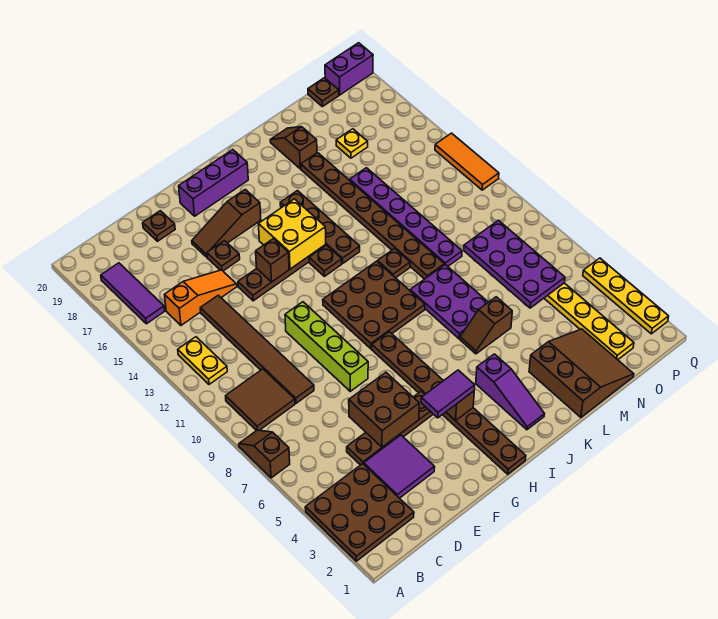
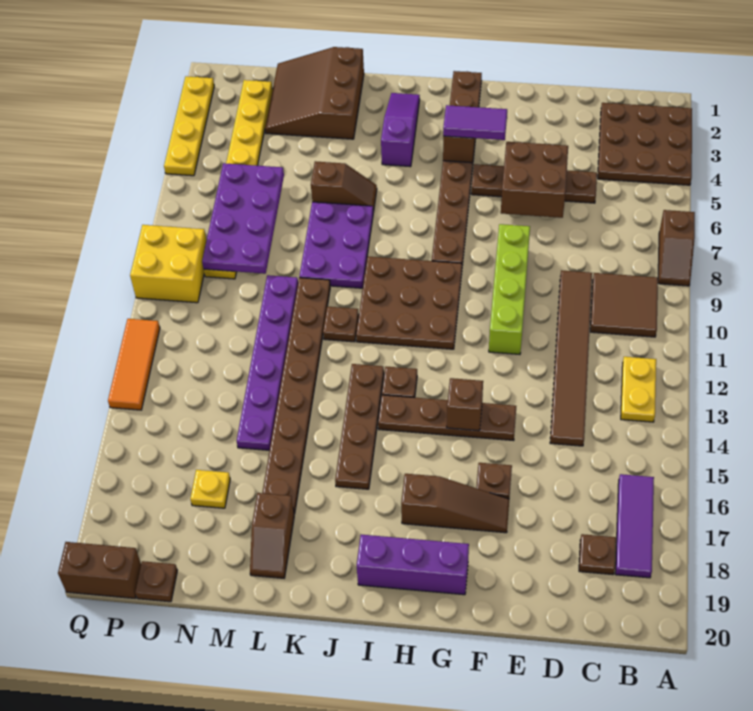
orange slope C15:E15 level 1 top C -> none
purple tile D3:E4 level 1 -> none
brown plate E19 level 1 -> brown plate C18 level 1
yellow brick H14:I15 level 2 -> yellow brick P9:Q10 level 1
purple brick P20:Q20 level 1 -> brown brick P20:Q20 level 1

